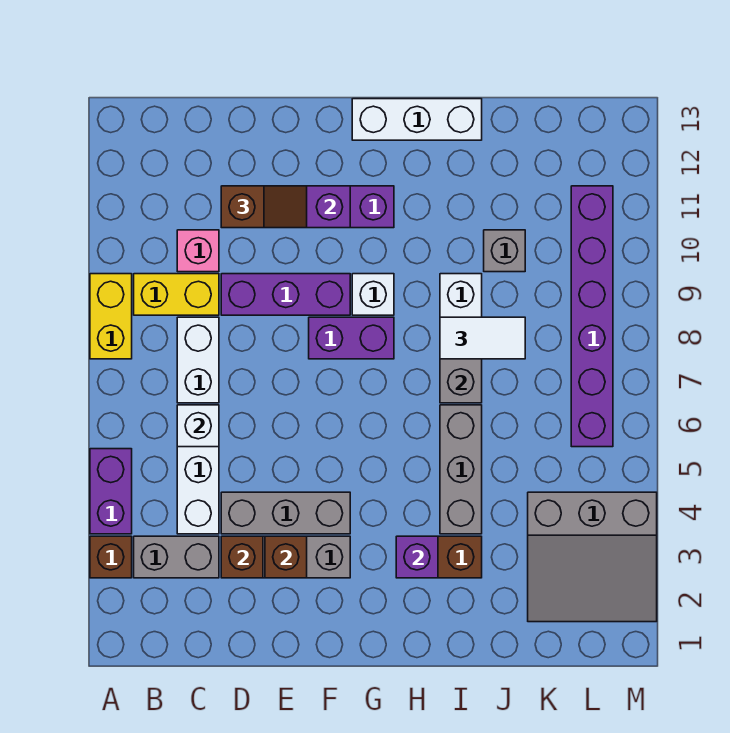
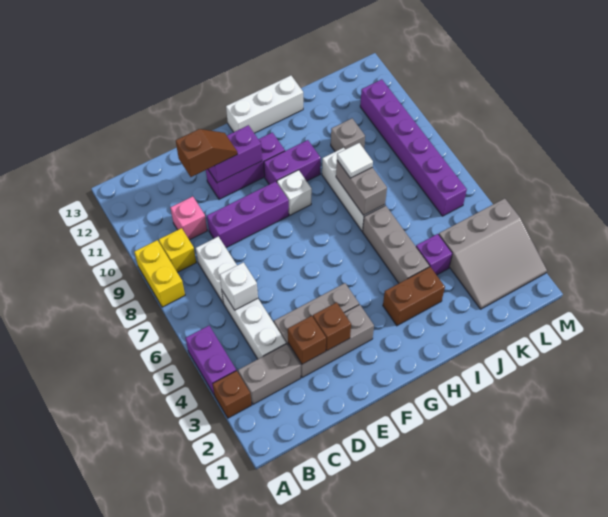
yellow brick B9:C9 level 1 -> yellow brick B9 level 1
purple brick F8:G8 level 1 -> purple brick G10:H10 level 1
purple brick H3 level 2 -> purple brick J4 level 1
white tile I8:J8 level 3 -> white tile I8 level 3

